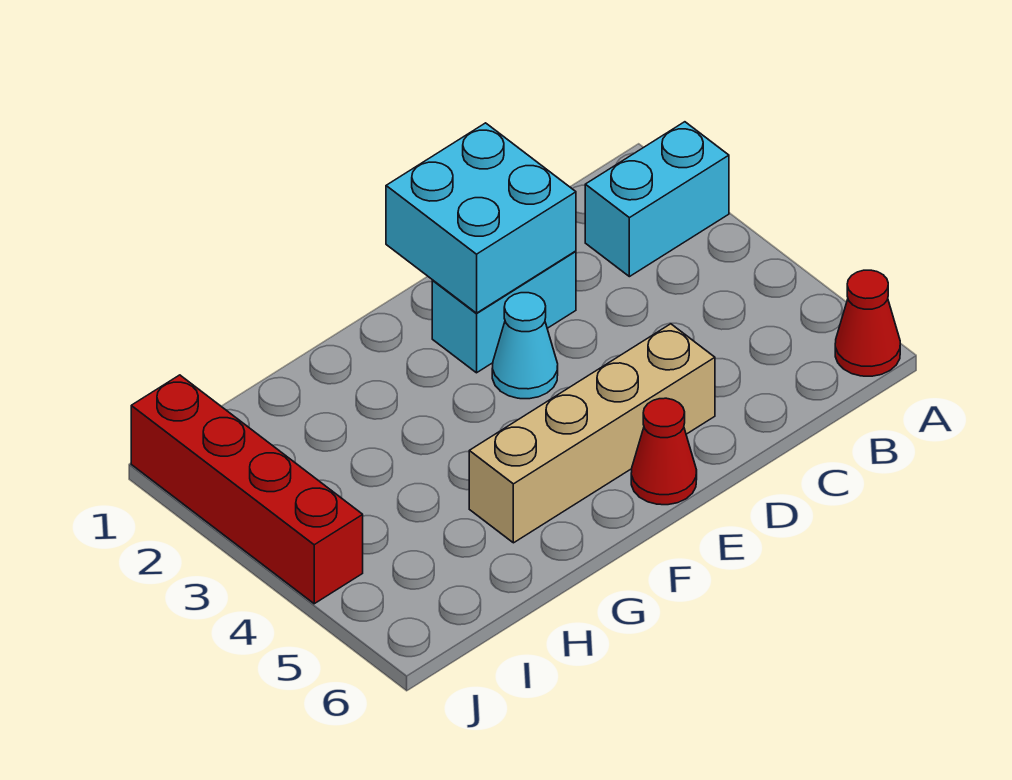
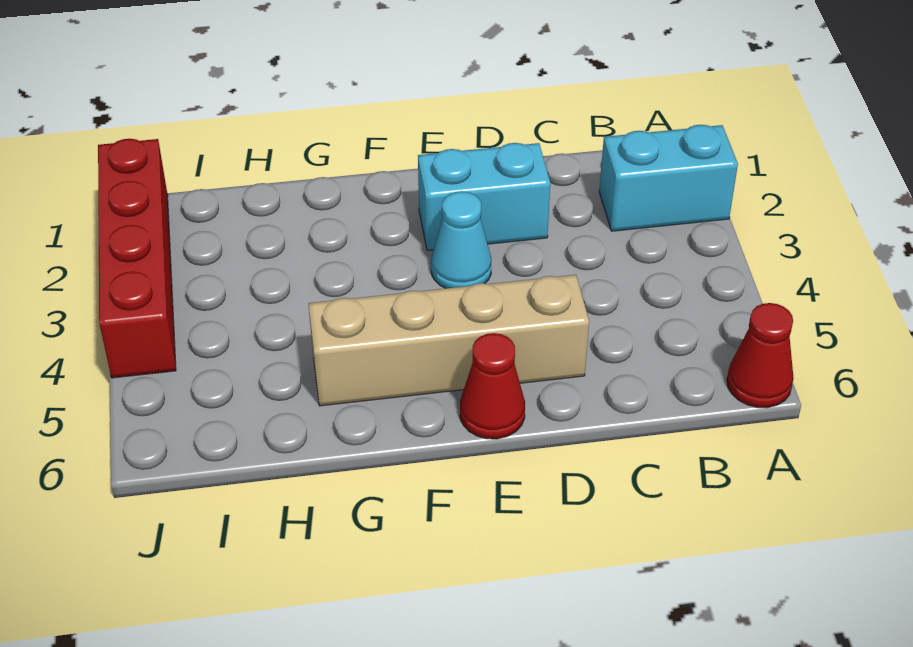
cyan brick D1:E2 level 2 -> none

